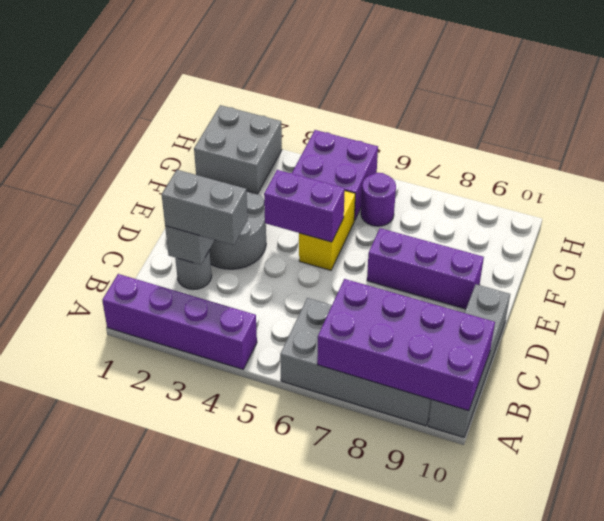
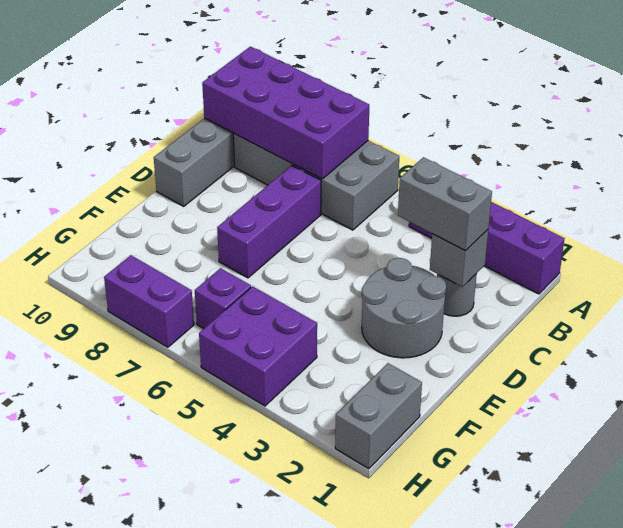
purple brick E4:E5 level 2 -> purple brick H7:H8 level 1
yellow brick E5:F5 level 1 -> none
purple brick E7:E9 level 1 -> purple brick C7:E7 level 1
grey brick G1:H2 level 1 -> grey brick G1:H1 level 1
purple round brick G6 level 1 -> purple brick G6 level 1

